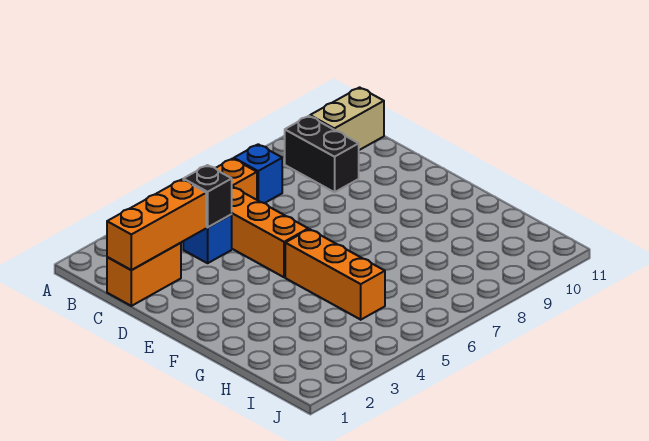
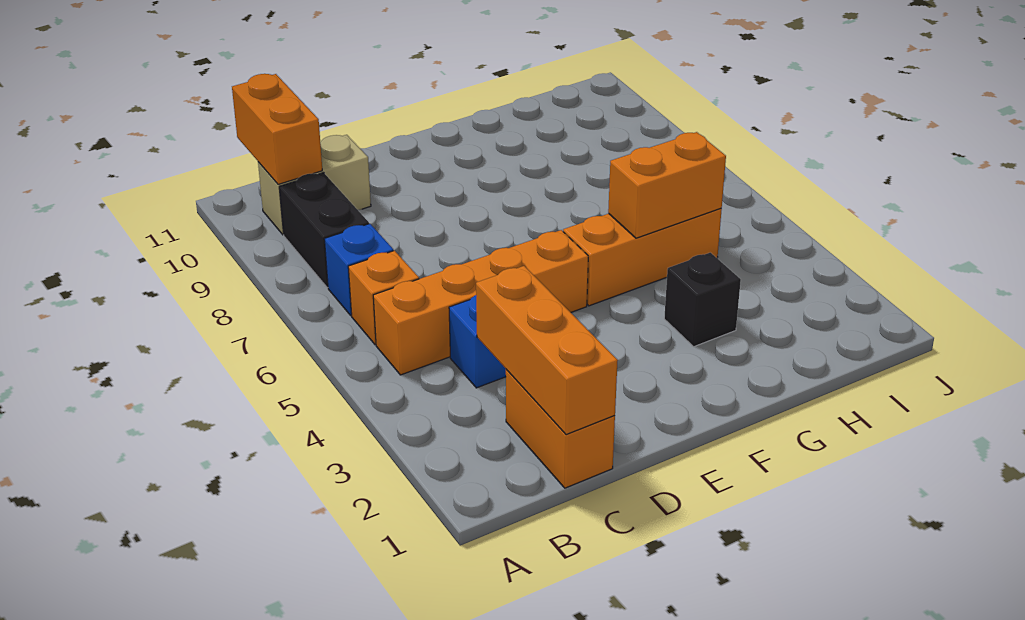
black brick B9:C9 level 1 -> black brick B8:B9 level 1
tan brick B10:B11 level 1 -> tan brick B10:C10 level 1
none -> orange brick B10:B11 level 2
black brick C4 level 2 -> black brick G3 level 1
none -> orange brick G5:H5 level 2

